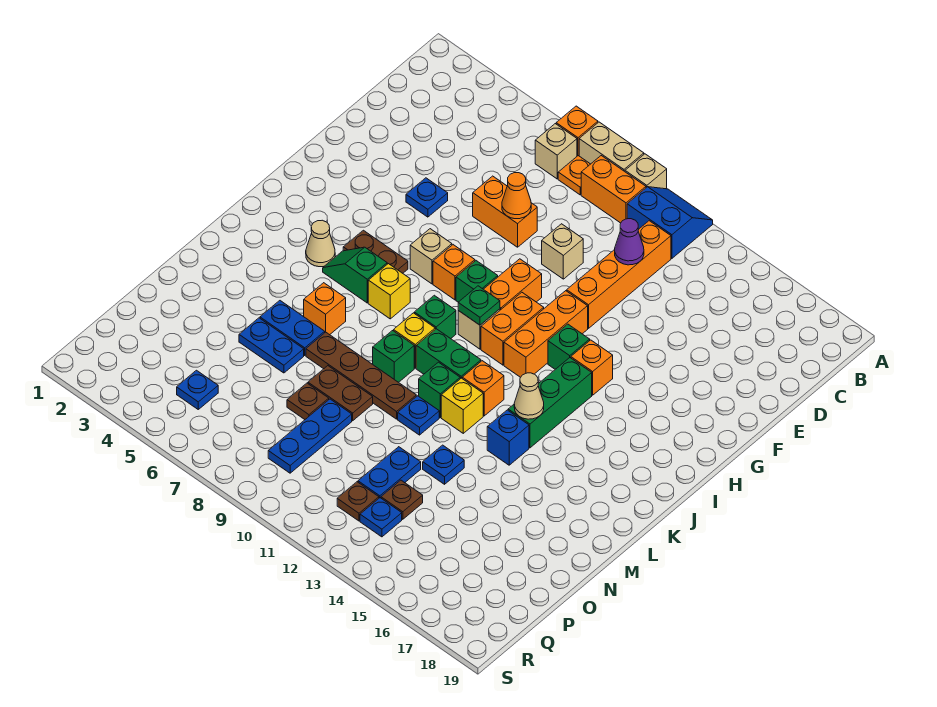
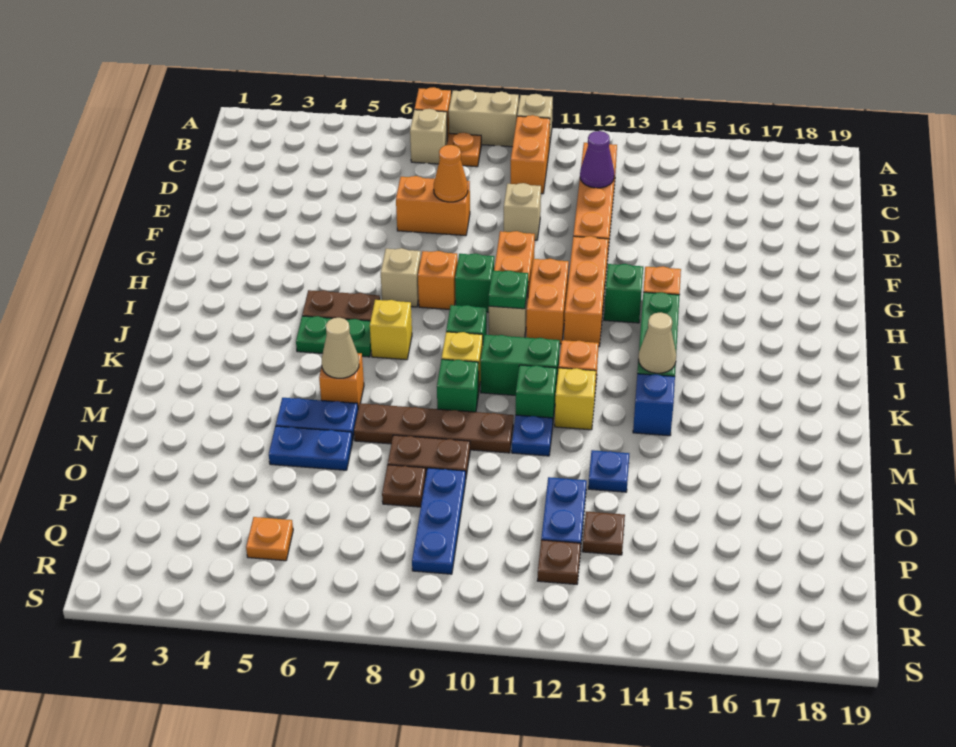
blue slope A11:B12 level 1 top B -> none
orange brick B9:B10 level 1 -> orange brick B10:C10 level 1
blue plate F5 level 1 -> none
tan cone J4 level 1 -> tan cone L6 level 2
green slope J5:J6 level 1 top 6 -> green plate J5:J6 level 1
blue plate Q5 level 1 -> orange plate Q5 level 1
blue plate Q13 level 1 -> none

